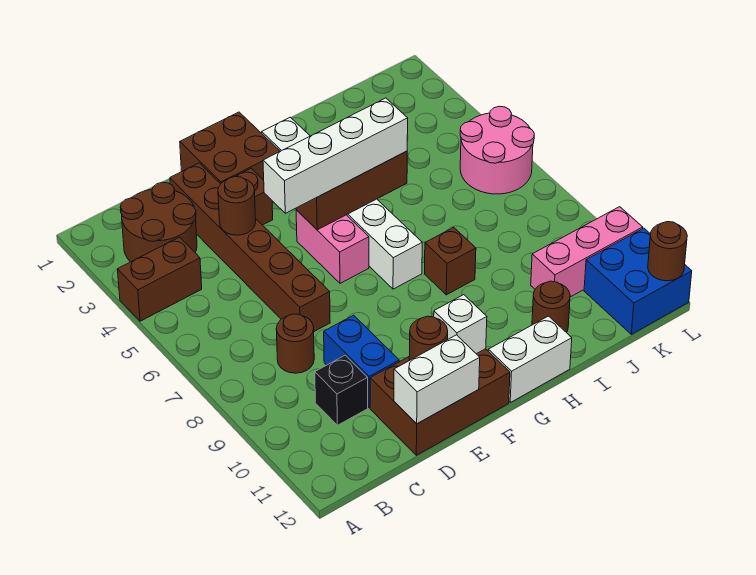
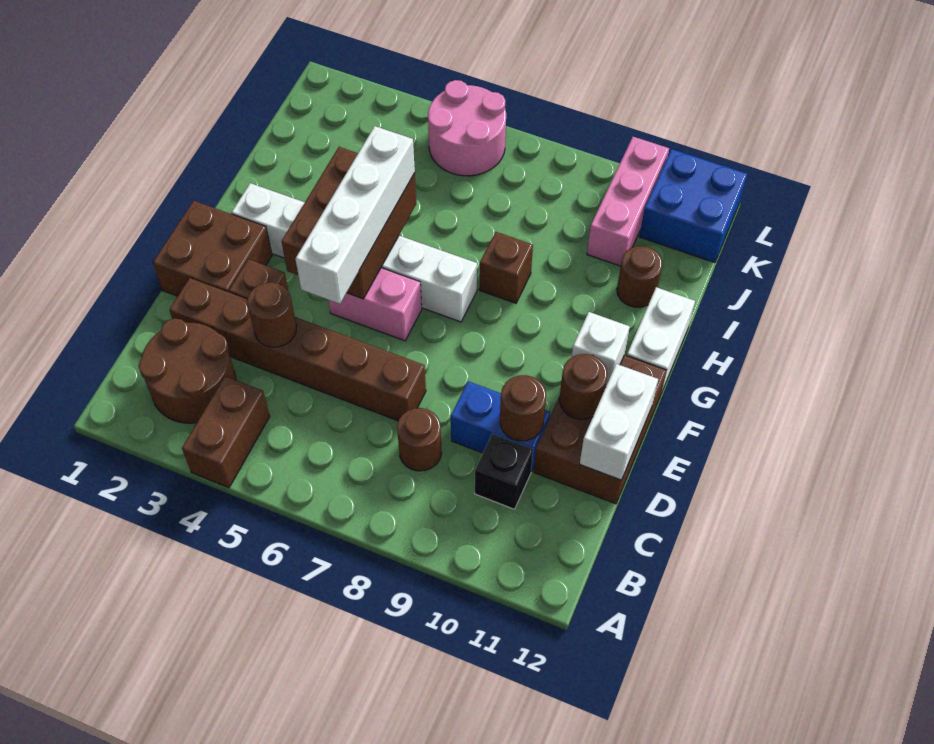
brown round brick L12 level 2 -> brown round brick D10 level 2

